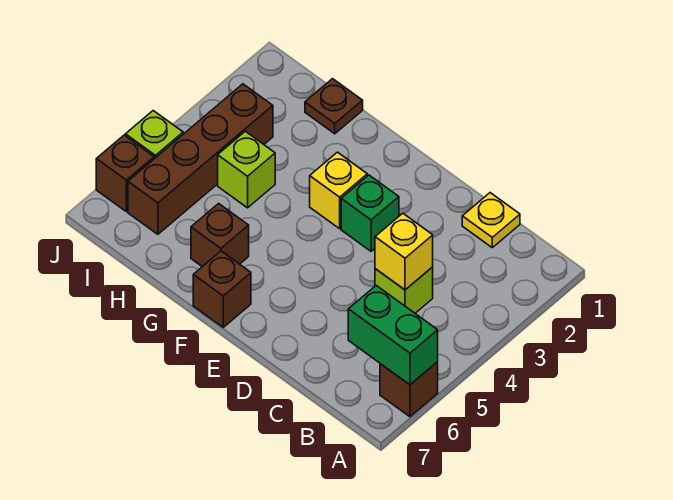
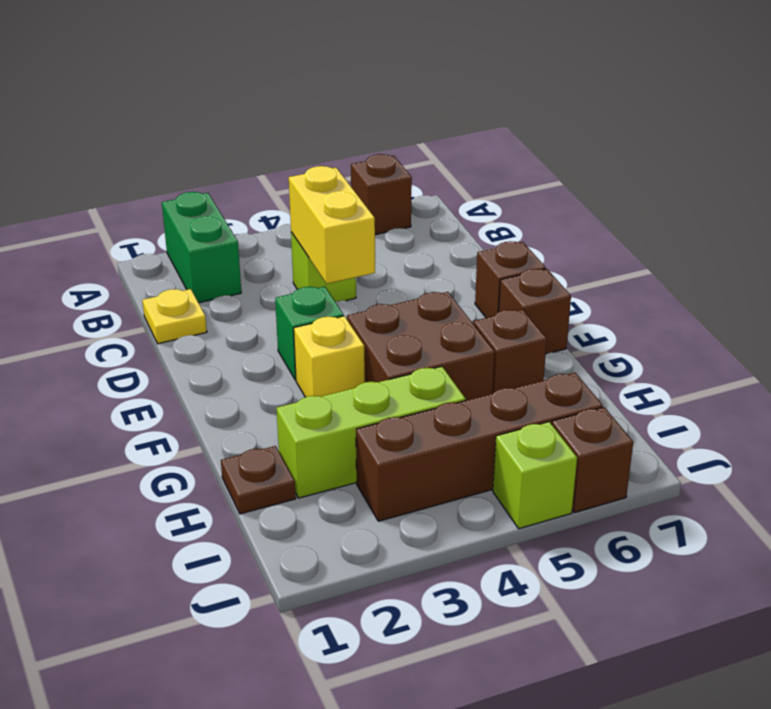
green brick A6:B6 level 2 -> green brick A2:B2 level 1
yellow brick C4 level 2 -> yellow brick C4:D4 level 2
none -> brown brick E7 level 1
none -> brown brick F4:G5 level 1
lime brick H4 level 1 -> lime brick H2:H4 level 1

